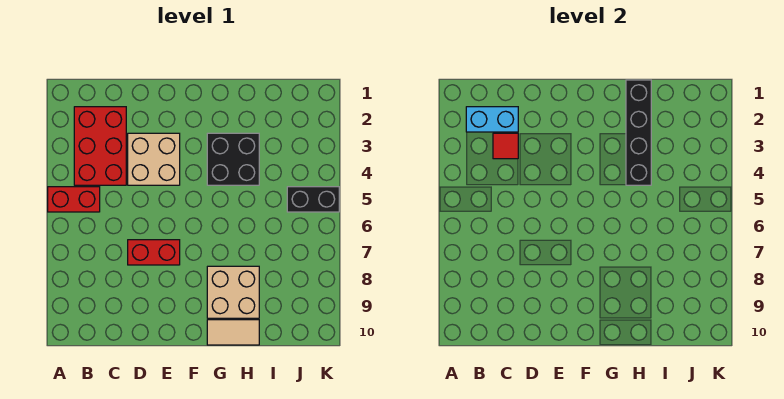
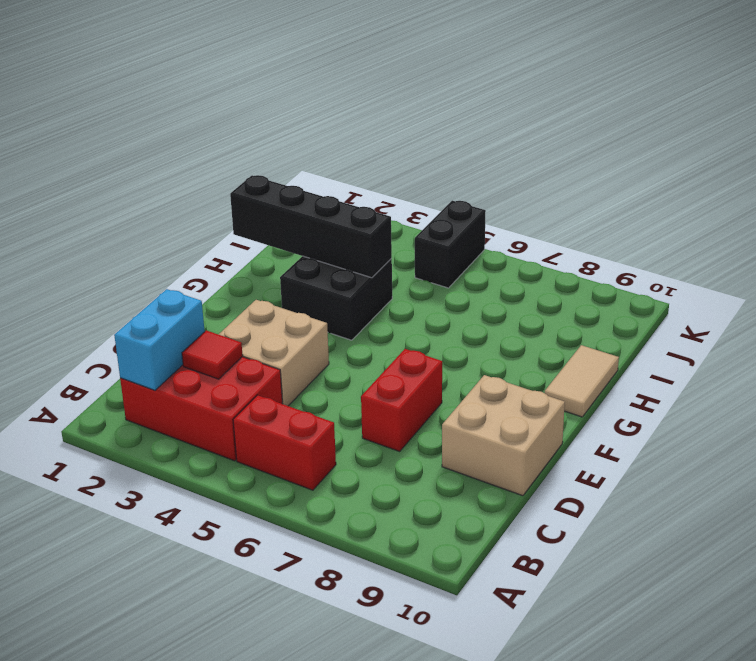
red brick A5:B5 level 1 -> red brick B5:B6 level 1
tan brick G8:H9 level 1 -> tan brick D9:E10 level 1

